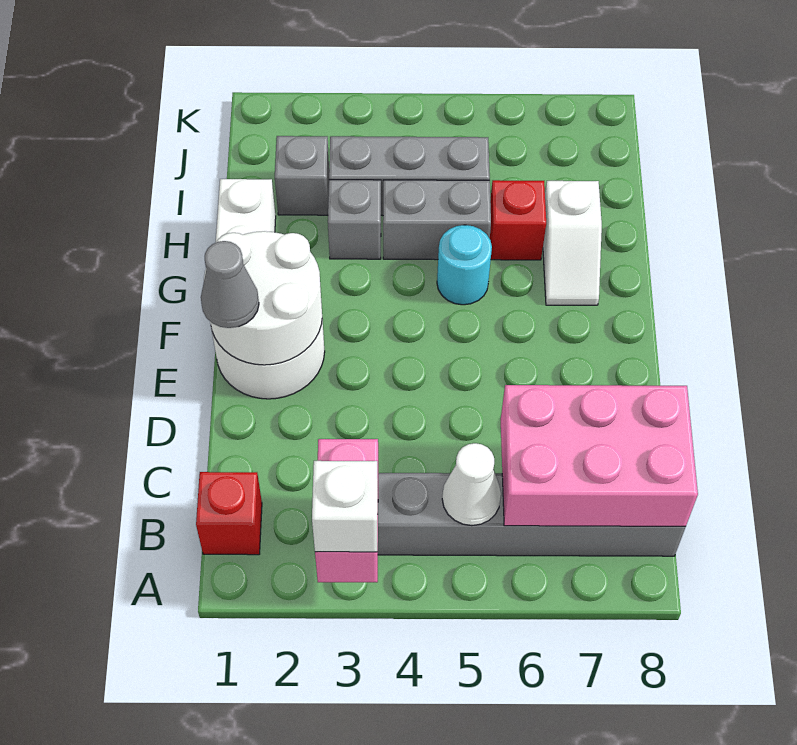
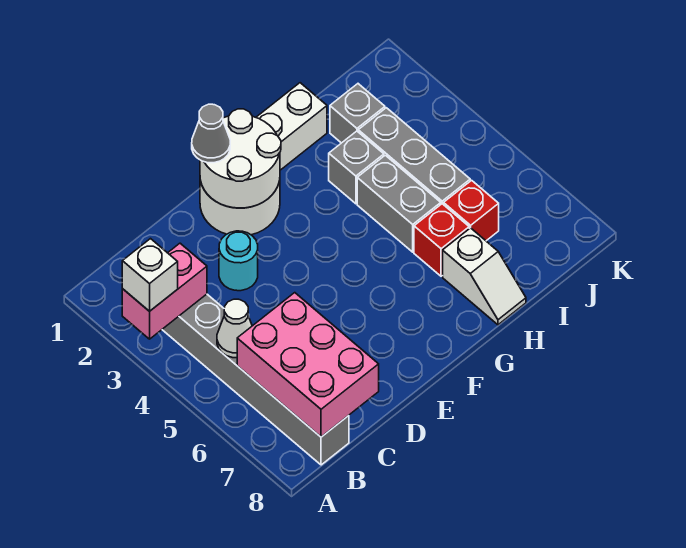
red brick B1 level 1 -> red brick I6 level 1
cyan round brick G5 level 1 -> cyan round brick D3 level 1
white slope G7:H7 level 1 top H -> white slope H7:H8 level 1 top 7

